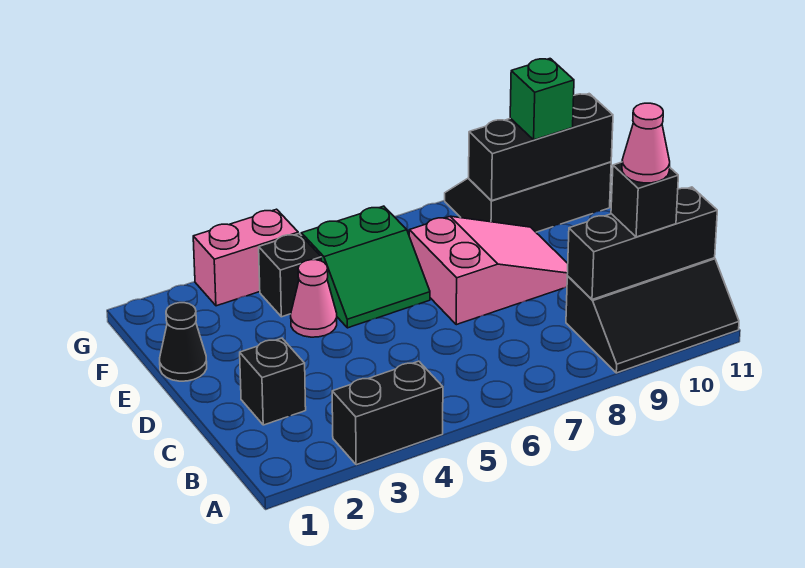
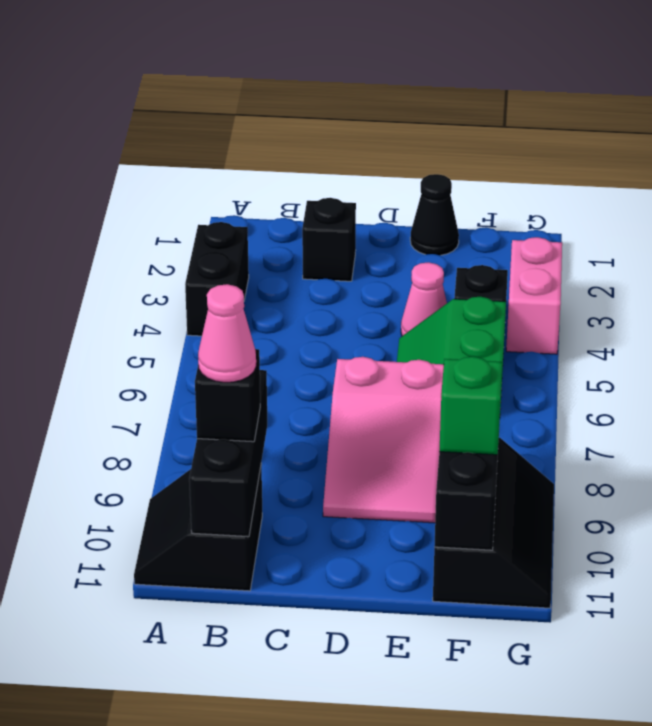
black slope A9:B11 level 1 top B -> black slope A10:B11 level 1 top B

